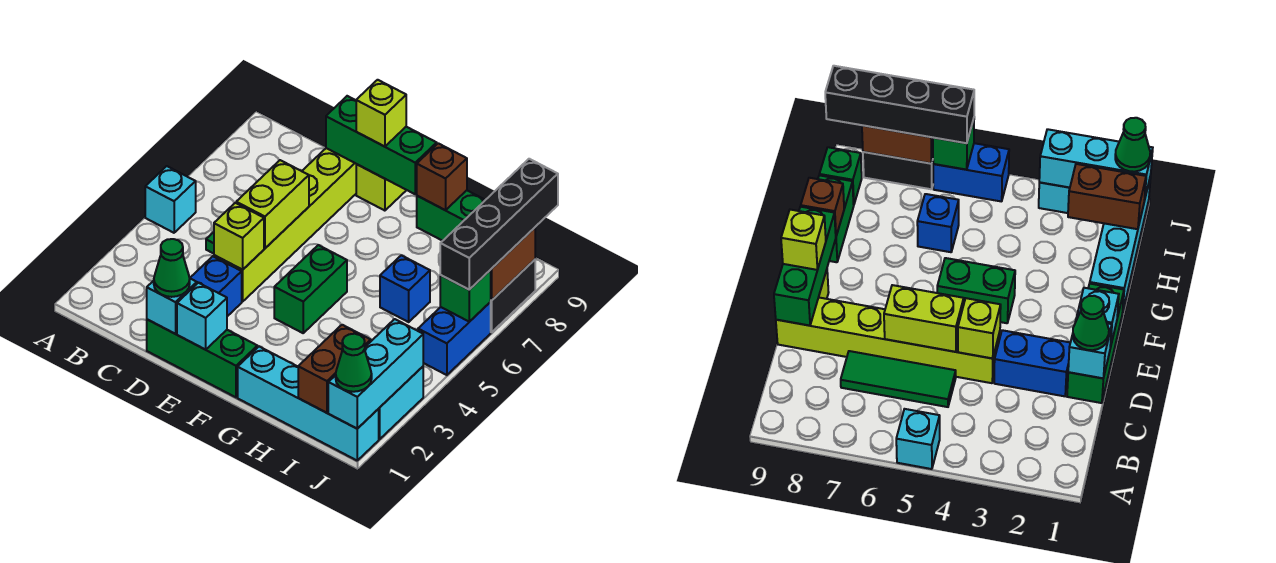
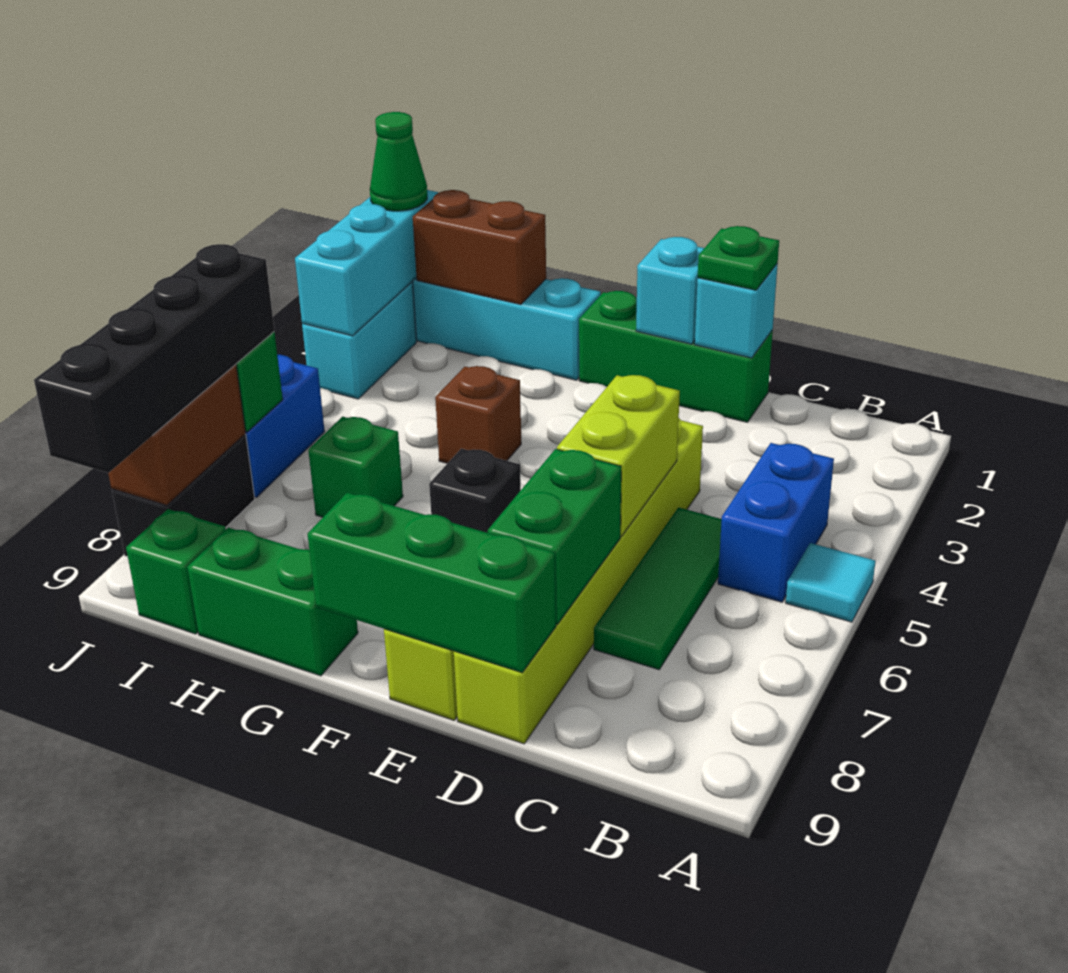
cyan brick A5 level 1 -> cyan tile A5 level 1
green cone D1 level 3 -> green plate D1 level 3
blue brick D2:D3 level 1 -> blue brick B4:B5 level 1
lime brick D4 level 2 -> none
lime brick E9 level 3 -> none
green brick F4:F5 level 1 -> green brick D7:D8 level 2
none -> black brick F6 level 1
brown brick G9 level 2 -> brown brick G4 level 1
blue brick H6 level 1 -> green brick H6 level 1
brown brick I1:I2 level 2 -> brown brick H1:I1 level 2

